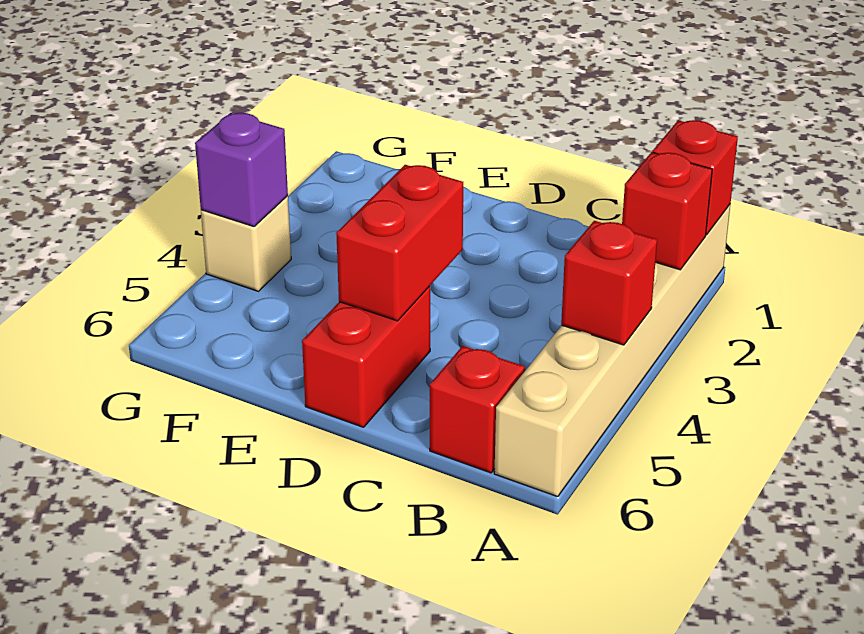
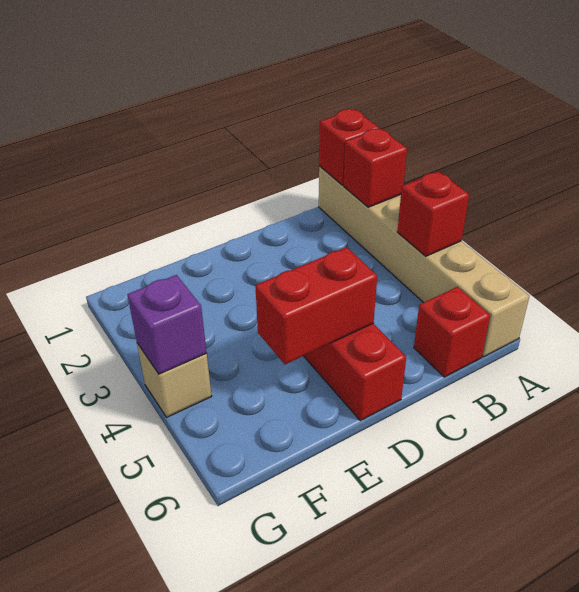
red brick D4:D5 level 2 -> red brick D5:E5 level 2

